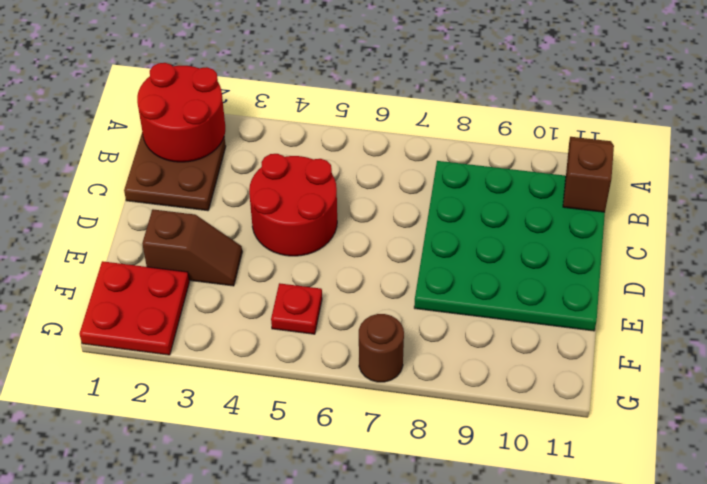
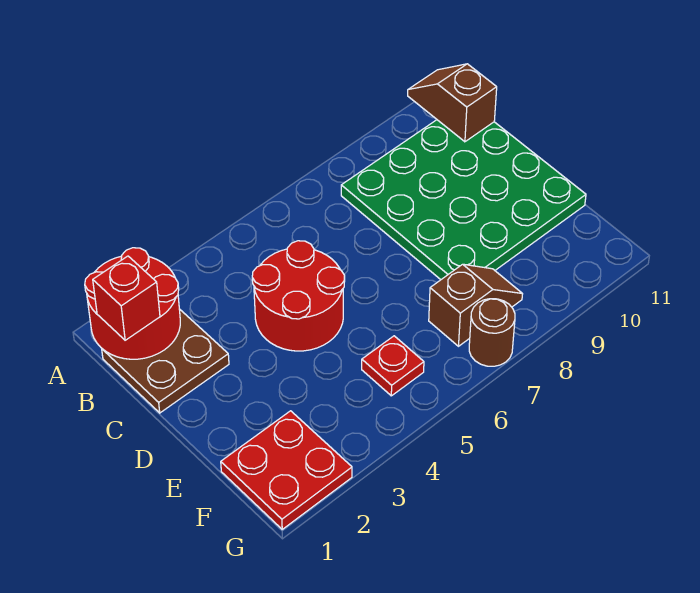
none -> red brick B1 level 3
brown slope E2:E3 level 1 top 2 -> brown slope F7:F8 level 1 top 7

